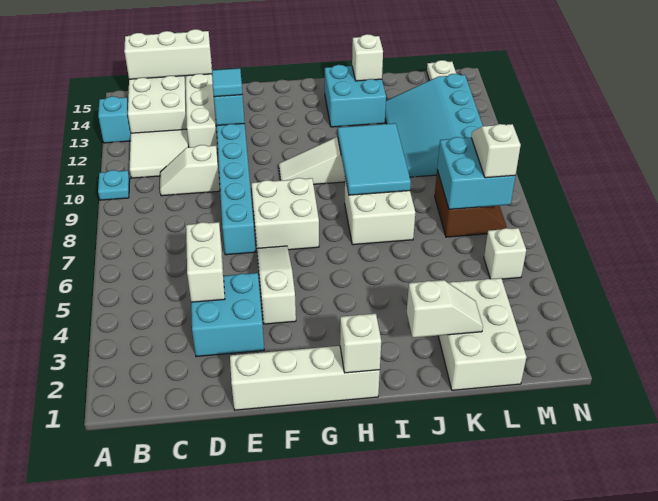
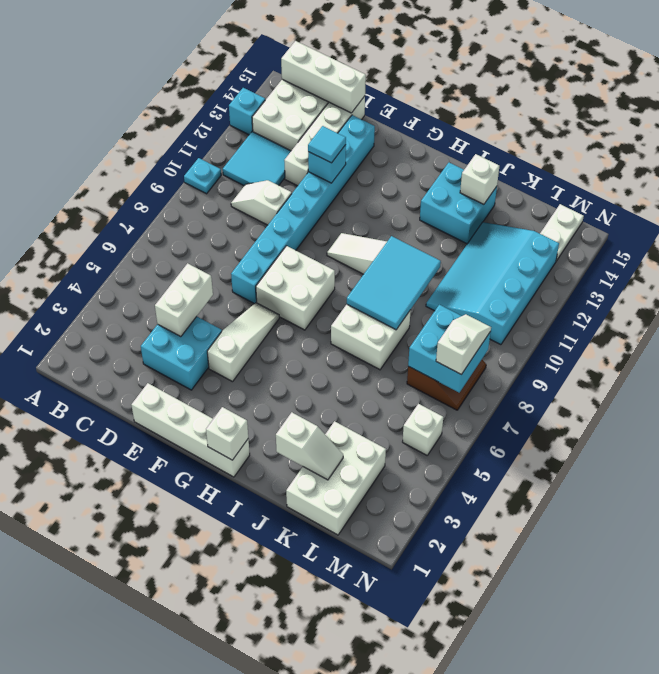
white tile B11:C12 level 1 -> cyan tile B11:C12 level 1

